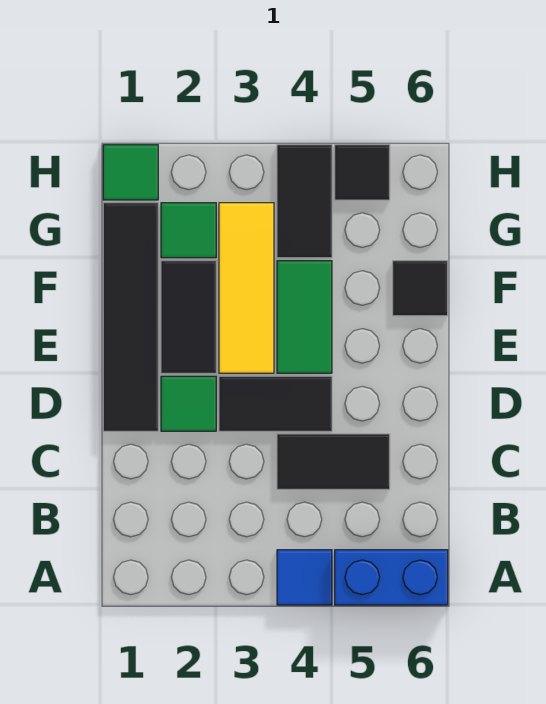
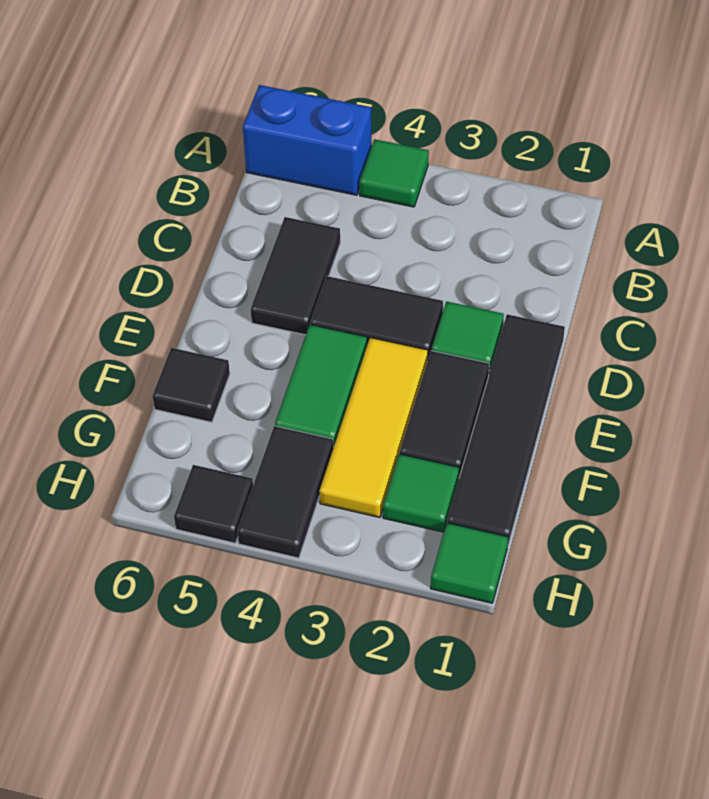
blue tile A4 level 1 -> green tile A4 level 1
black tile C4:C5 level 1 -> black tile C5:D5 level 1

